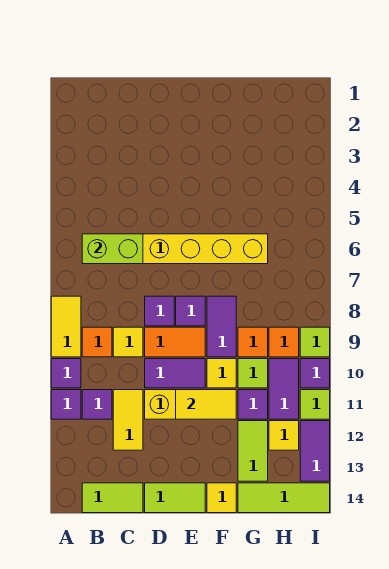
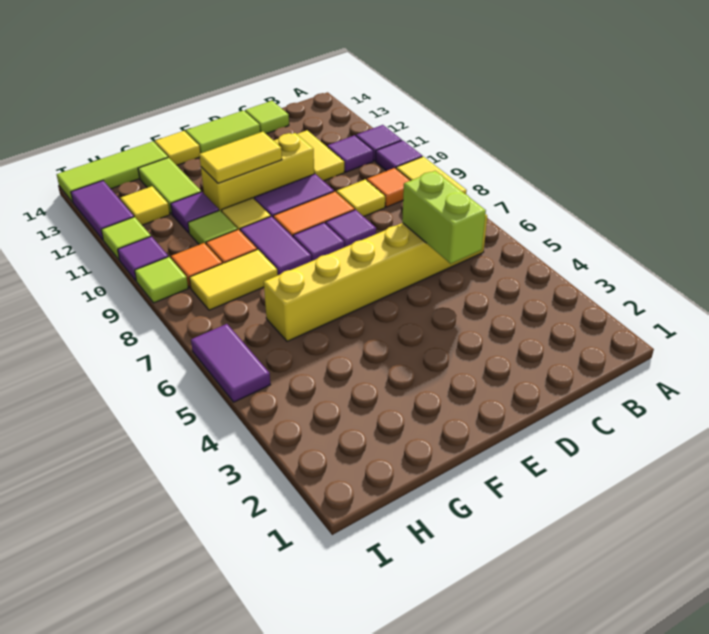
lime brick B6:C6 level 2 -> lime brick C5:C6 level 2
lime tile B14:C14 level 1 -> lime tile C14 level 1
none -> yellow tile G8:H8 level 1
purple tile H10:H11 level 1 -> purple tile I5:I6 level 1

